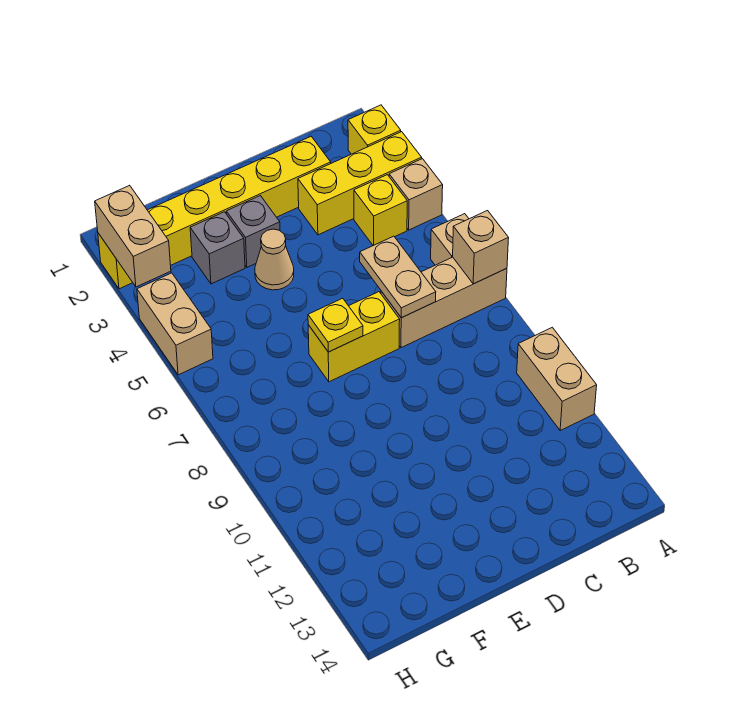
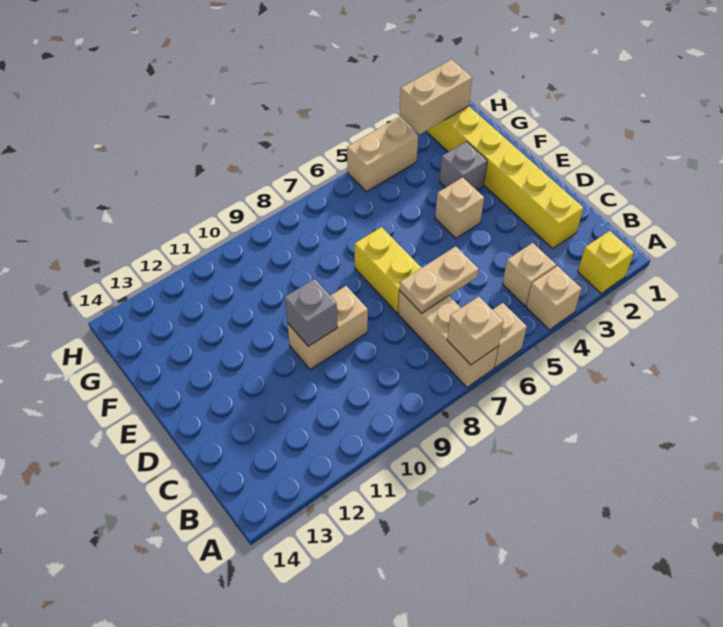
yellow brick A3:C3 level 1 -> none
tan brick A10:A11 level 1 -> tan brick D9:D10 level 1
yellow brick B4 level 1 -> tan brick B4 level 1
grey brick E3 level 1 -> grey brick D10 level 2
tan cone E4 level 1 -> tan brick E4 level 1
yellow plate E7 level 2 -> none

